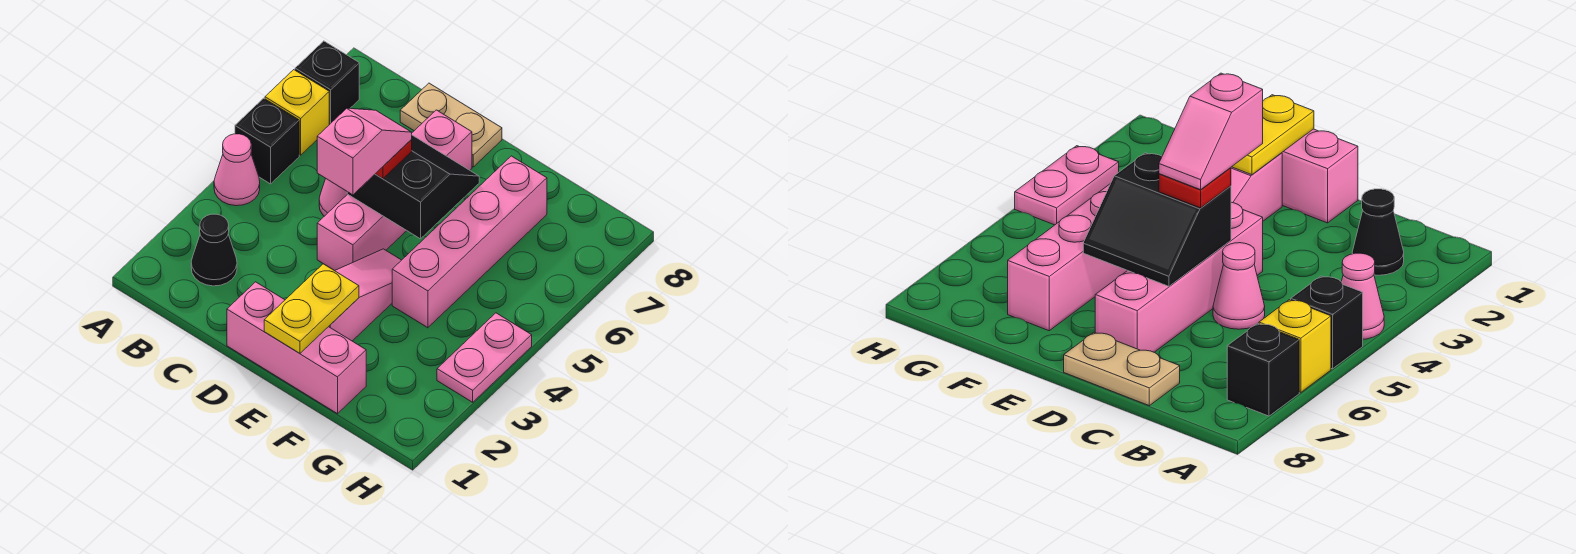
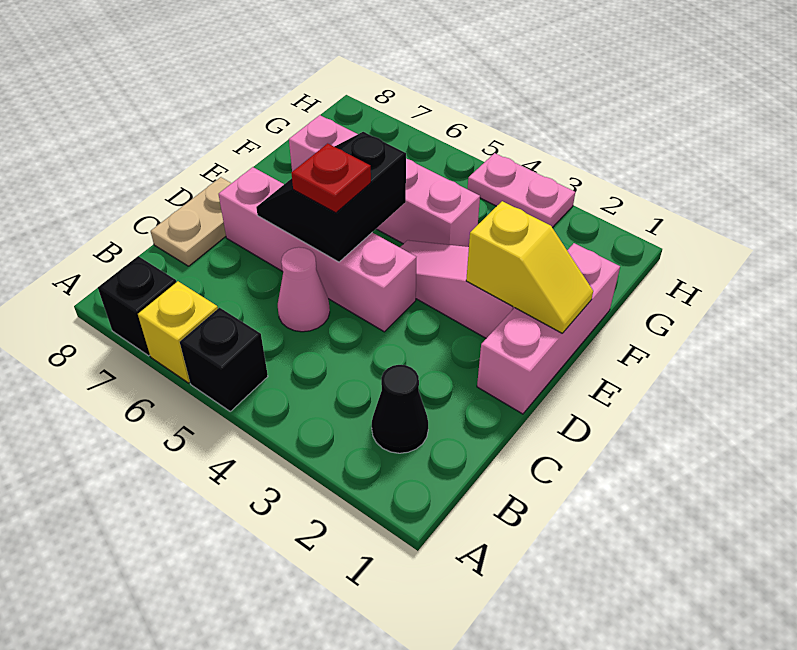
pink cone A4 level 1 -> none
pink slope D4:D5 level 4 top 4 -> none
yellow plate E1:E2 level 2 -> yellow slope E1:E2 level 2 top 2

